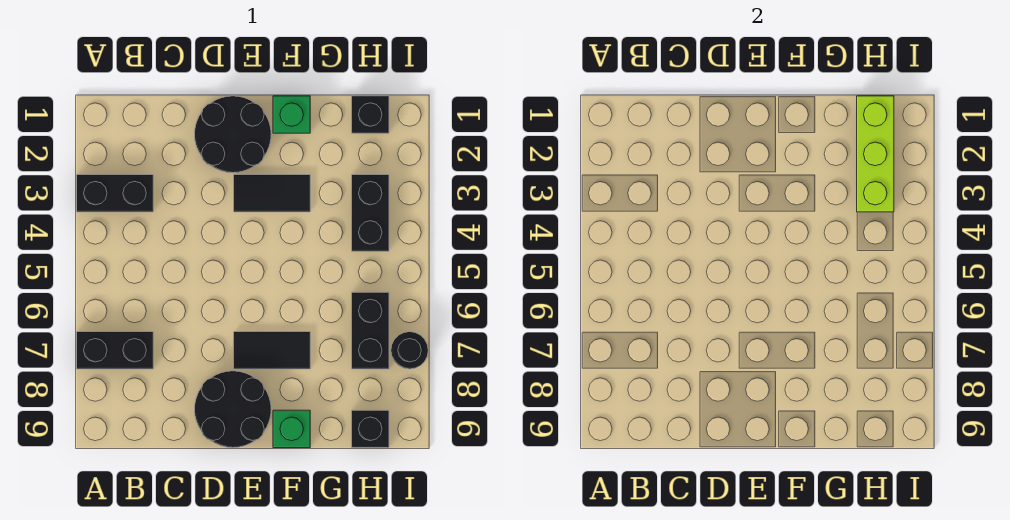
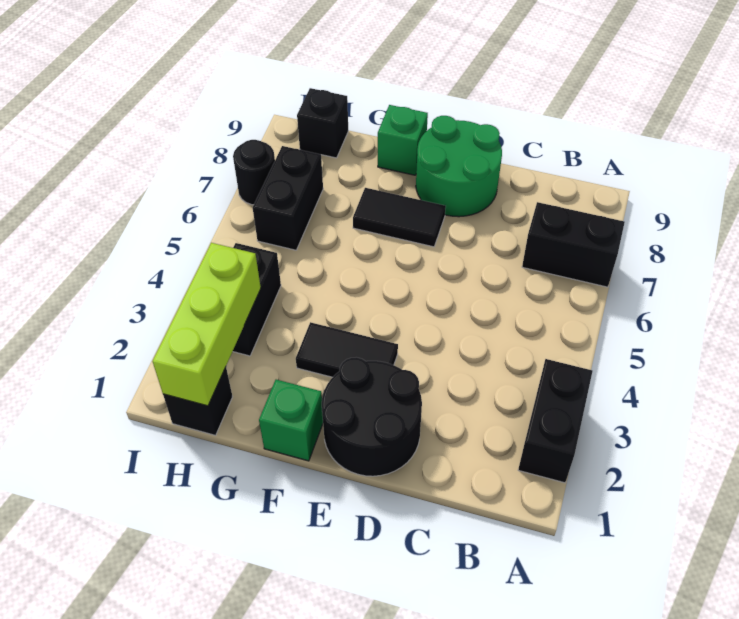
black brick A3:B3 level 1 -> black brick A2:A3 level 1
black round brick D8:E9 level 1 -> green round brick D8:E9 level 1

